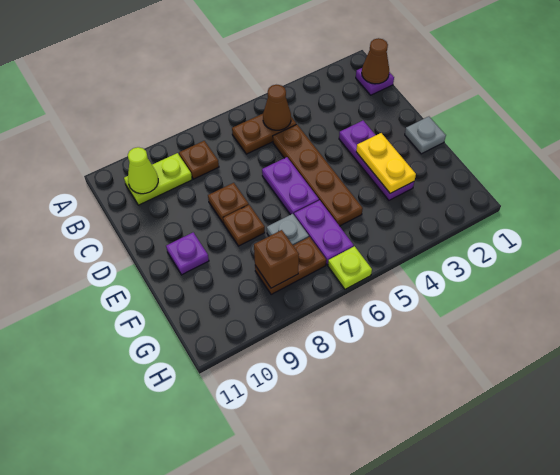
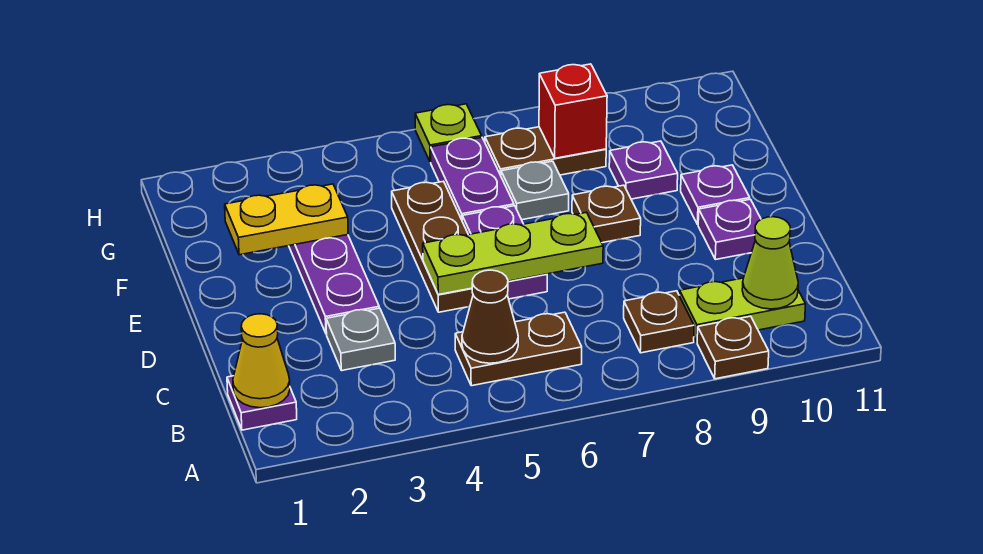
brown cone B1 level 2 -> yellow cone B1 level 2
brown plate C5:F5 level 1 -> brown plate D5:F5 level 1
none -> lime plate D5:D7 level 2
brown plate D8 level 1 -> brown plate A9 level 1
none -> purple plate D10 level 1
grey plate E1 level 1 -> grey plate C3 level 1
yellow plate E3:F3 level 2 -> yellow plate F2:F3 level 2
none -> purple plate F9 level 1
brown brick G8 level 2 -> red brick G8 level 2

